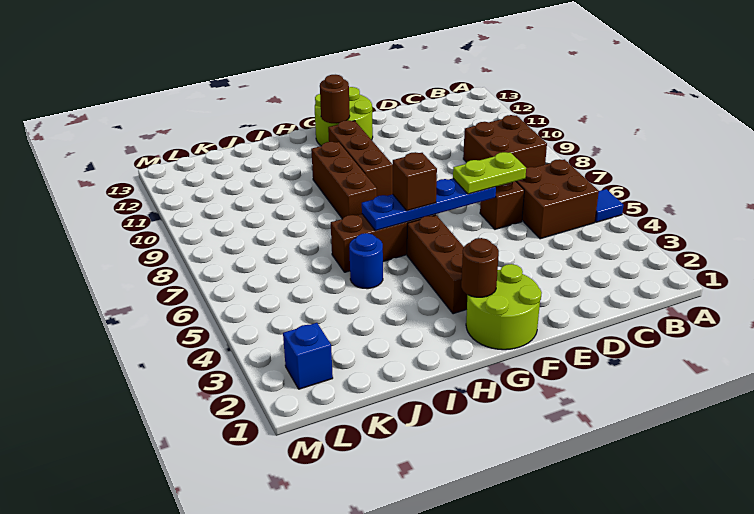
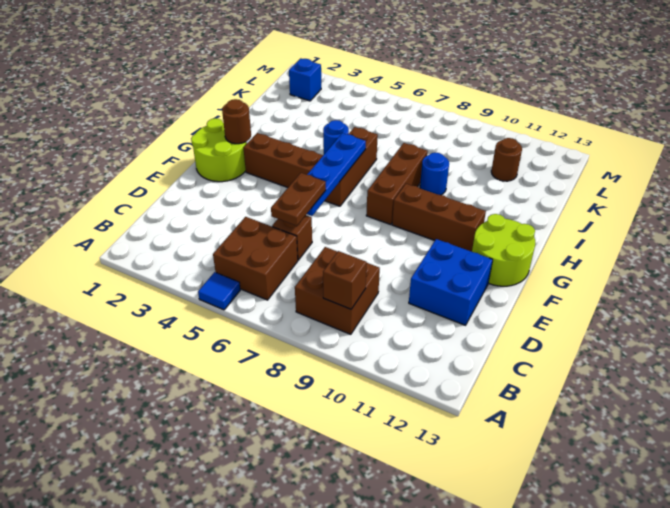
lime plate D6:E6 level 3 -> brown plate D6:E6 level 3
none -> blue brick D11:E12 level 1
brown brick G6 level 3 -> brown brick B9 level 2
brown round brick G12 level 2 -> brown round brick K11 level 1
brown brick H8:H10 level 1 -> brown brick G8:I8 level 1
none -> blue round brick I9 level 1

